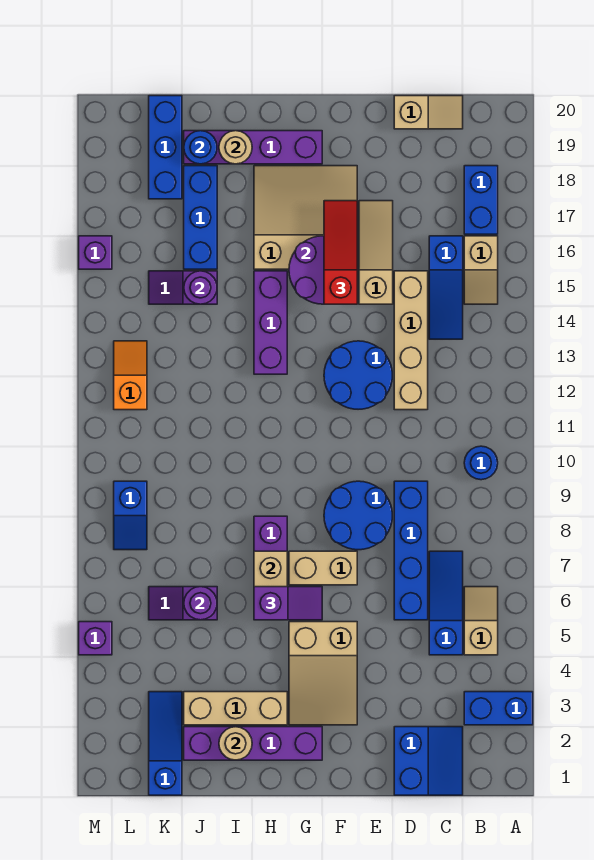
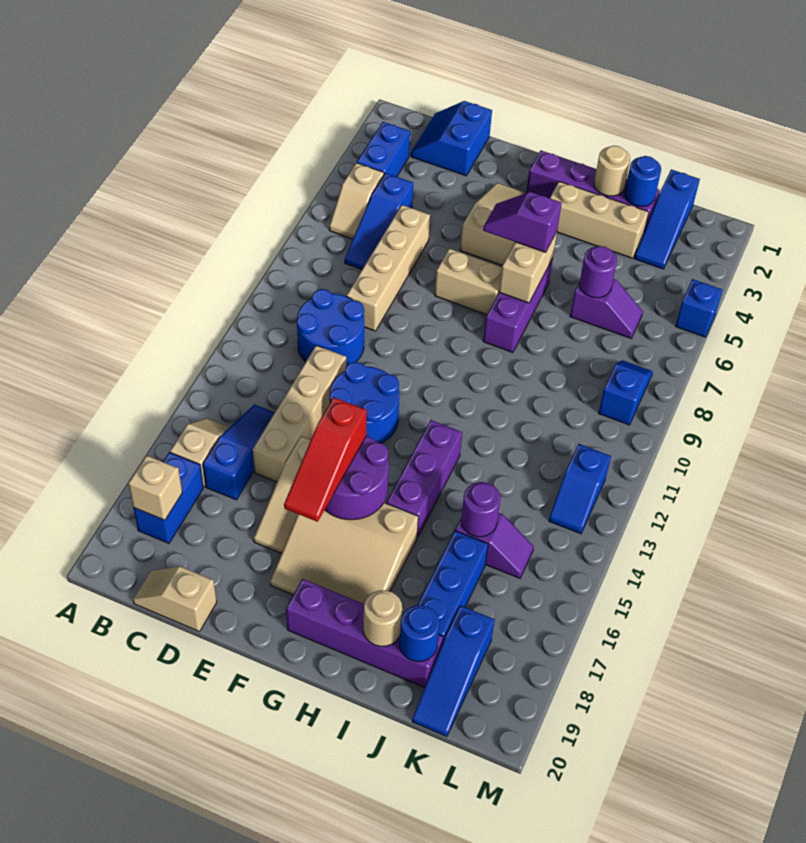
blue brick A3:B3 level 1 -> blue brick B3:B4 level 1
blue round brick B10 level 1 -> blue round brick J2 level 2
none -> tan brick B18 level 2
blue brick D6:D9 level 1 -> tan brick D6:D9 level 1
blue round brick E8:F9 level 1 -> blue round brick C10:D11 level 1
blue brick K18:K20 level 1 -> blue slope K18:K20 level 1 top 18
orange slope L12:L13 level 1 top 12 -> blue slope L12:L13 level 1 top 12
purple brick M5 level 1 -> blue brick M5 level 1
purple brick M16 level 1 -> none

